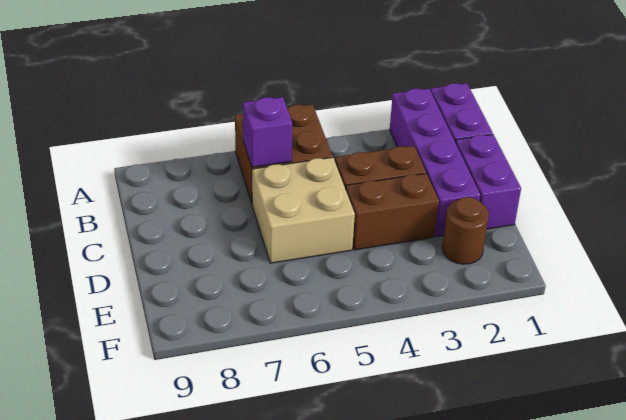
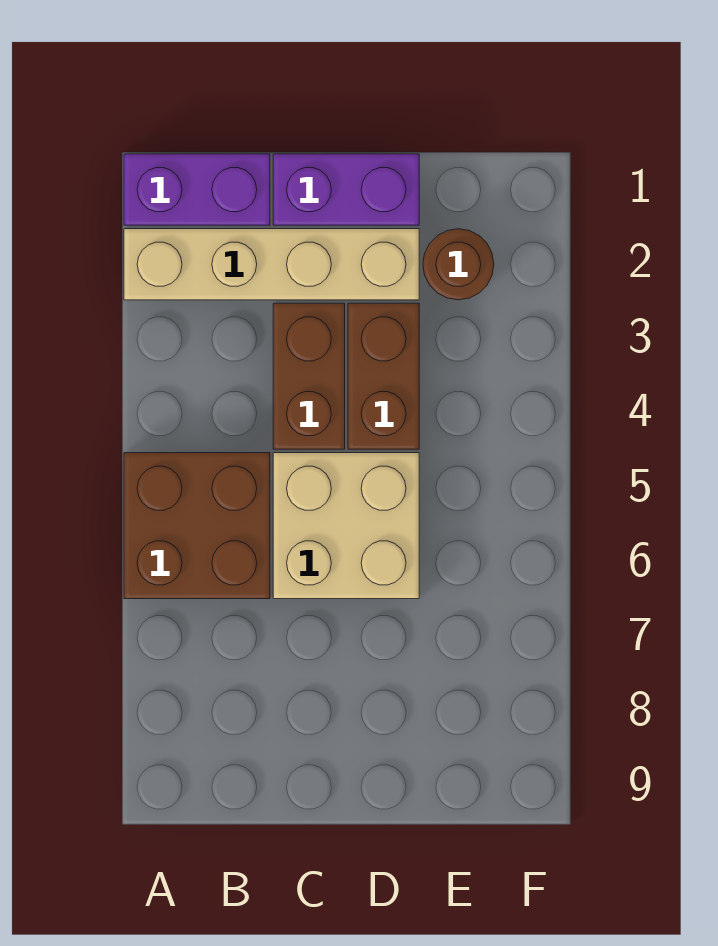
purple brick A2:D2 level 1 -> tan brick A2:D2 level 1
purple brick B6 level 2 -> none

